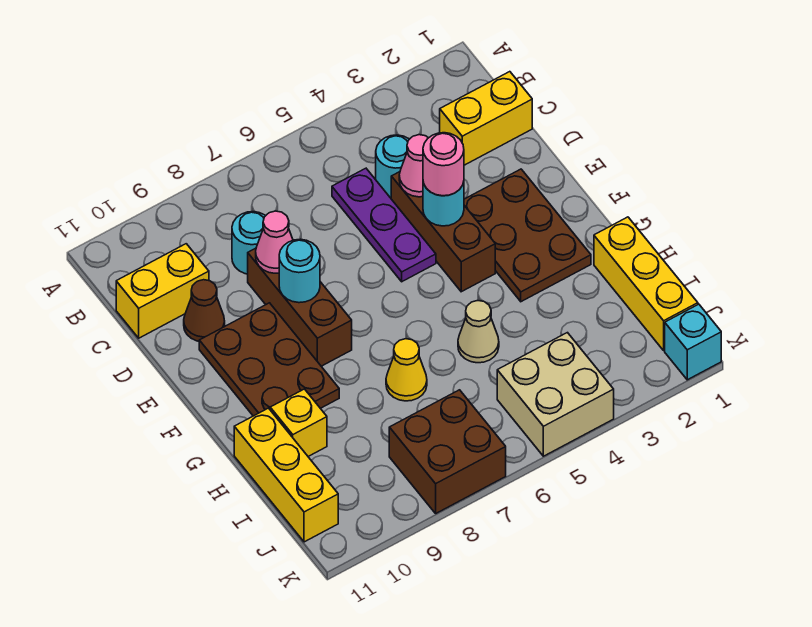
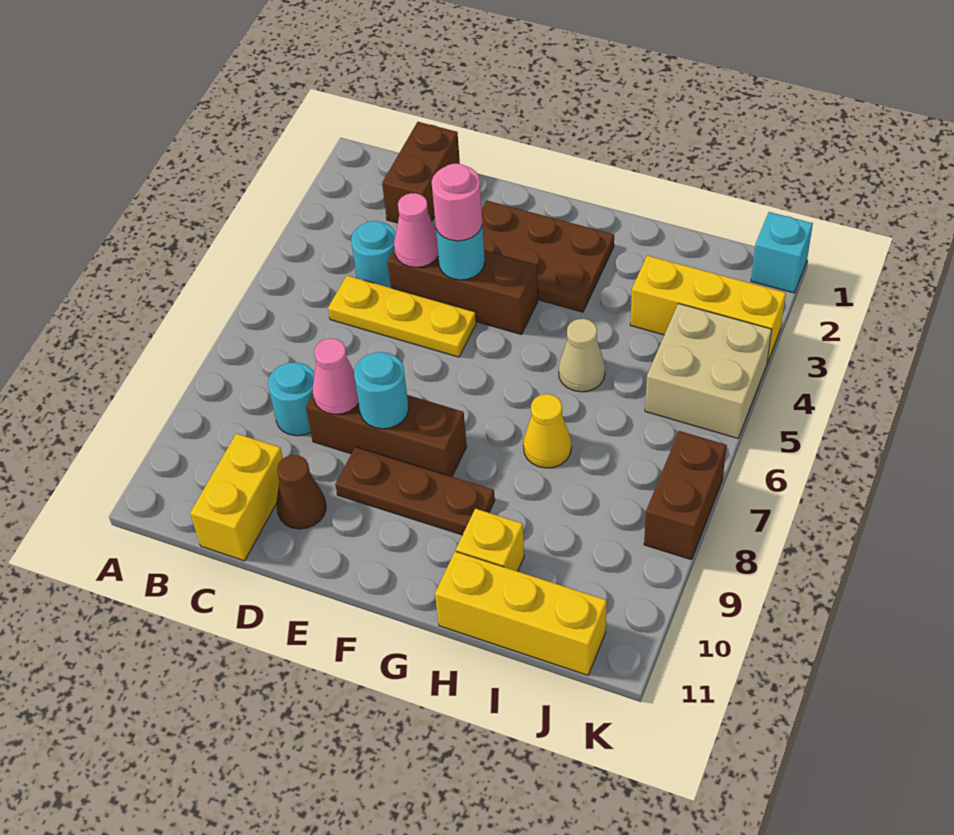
yellow brick C1:C2 level 1 -> brown brick C1:C2 level 1
purple plate C5:E5 level 1 -> yellow plate C5:E5 level 1
brown plate E9:G10 level 1 -> brown plate E9:G9 level 1
yellow brick H1:J1 level 1 -> yellow brick I3:K3 level 1
brown brick J7:K8 level 1 -> brown brick K7:K8 level 1

